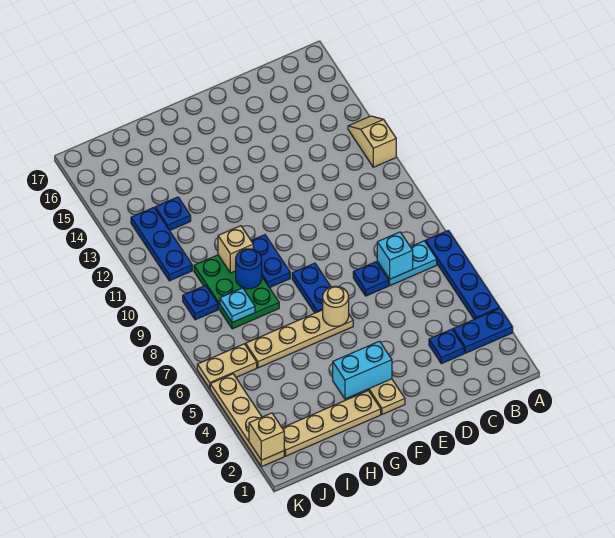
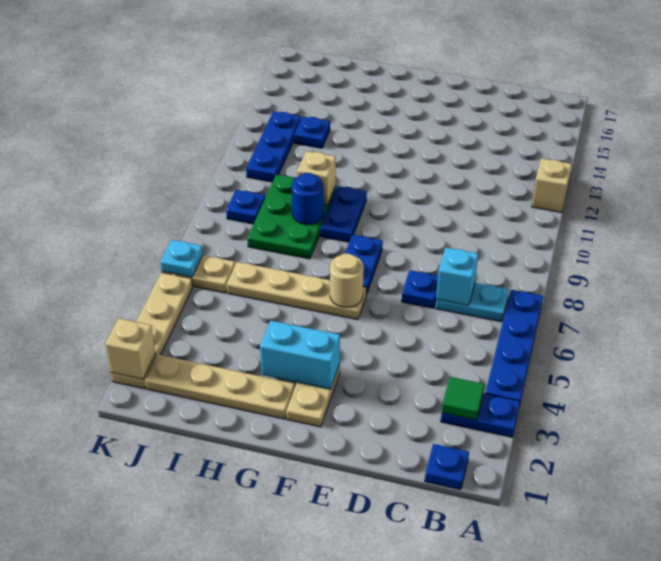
none -> green tile B3 level 2
blue plate C3 level 1 -> blue plate B1 level 1
cyan plate I8 level 2 -> cyan plate K6 level 2

